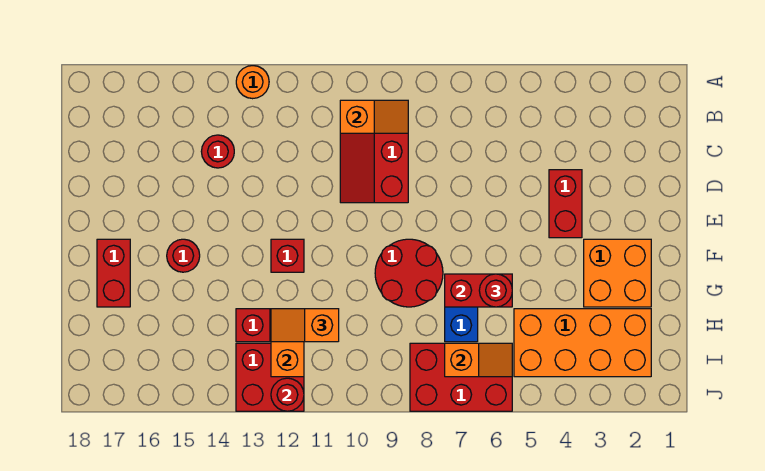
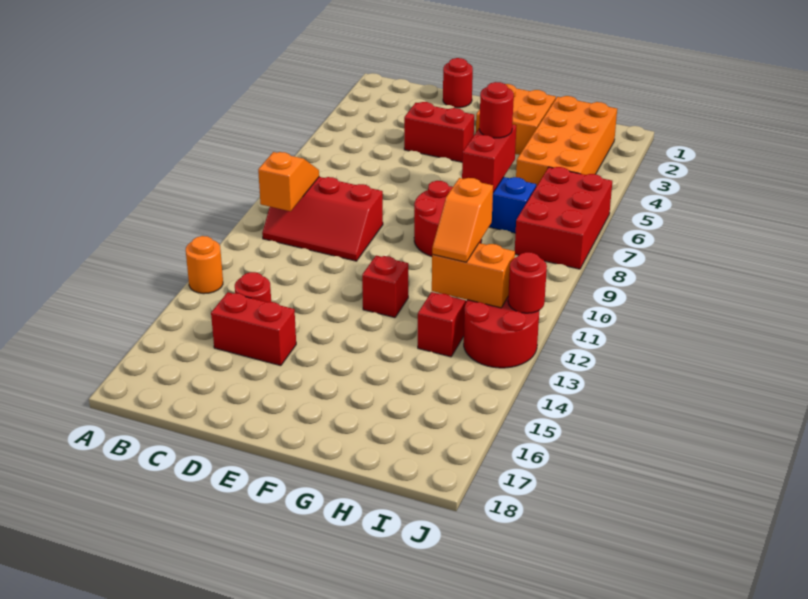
red round brick F15 level 1 -> red round brick D1 level 1
red brick F17:G17 level 1 -> red brick C15:D15 level 1
orange slope I6:I7 level 2 top 7 -> none
red brick I12:J13 level 1 -> red round brick I12:J13 level 1

